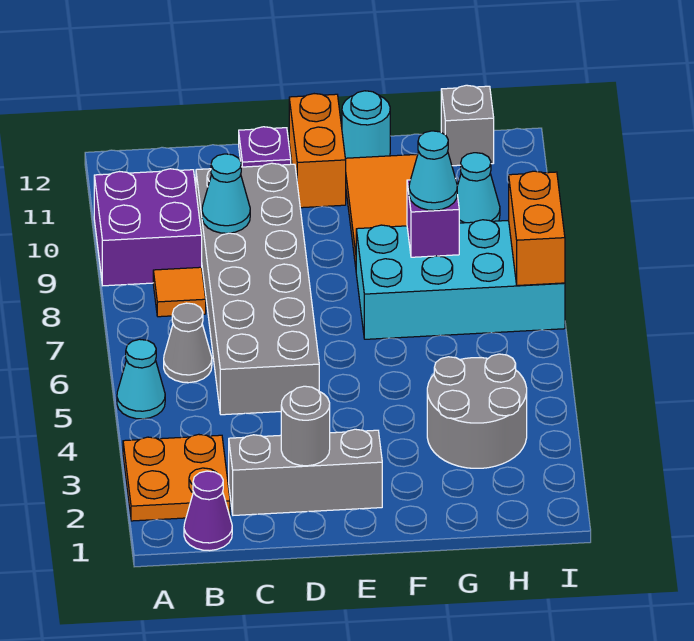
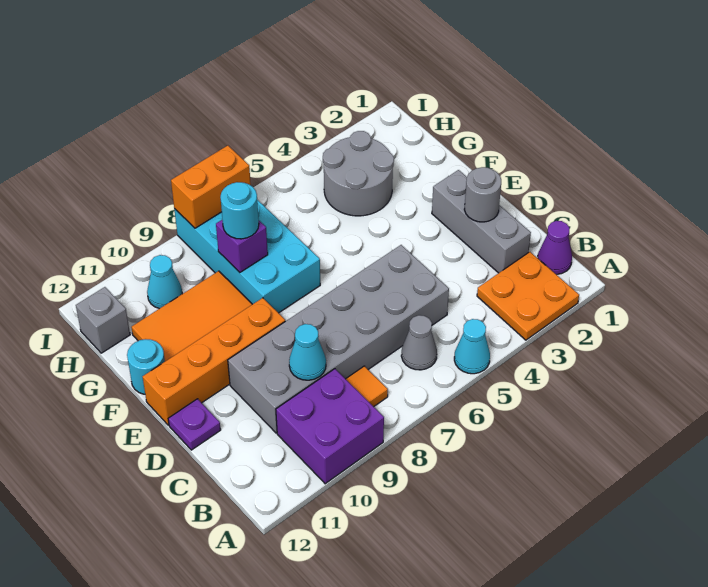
orange brick E11:E12 level 1 -> orange brick E9:E12 level 1
cyan cone G8 level 3 -> cyan round brick G8 level 3

